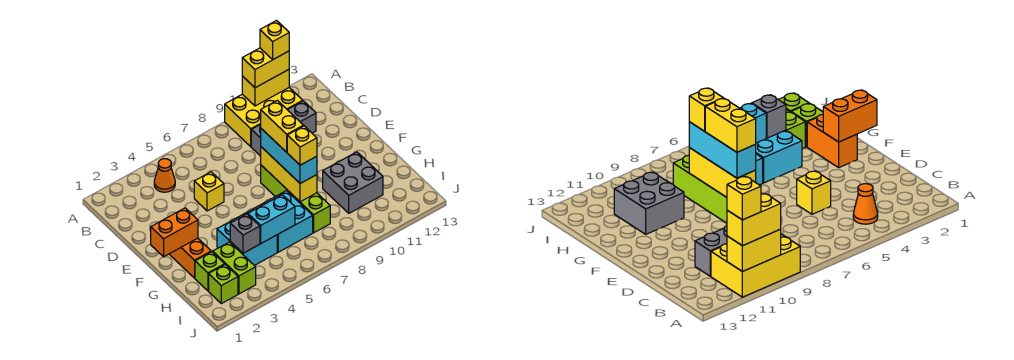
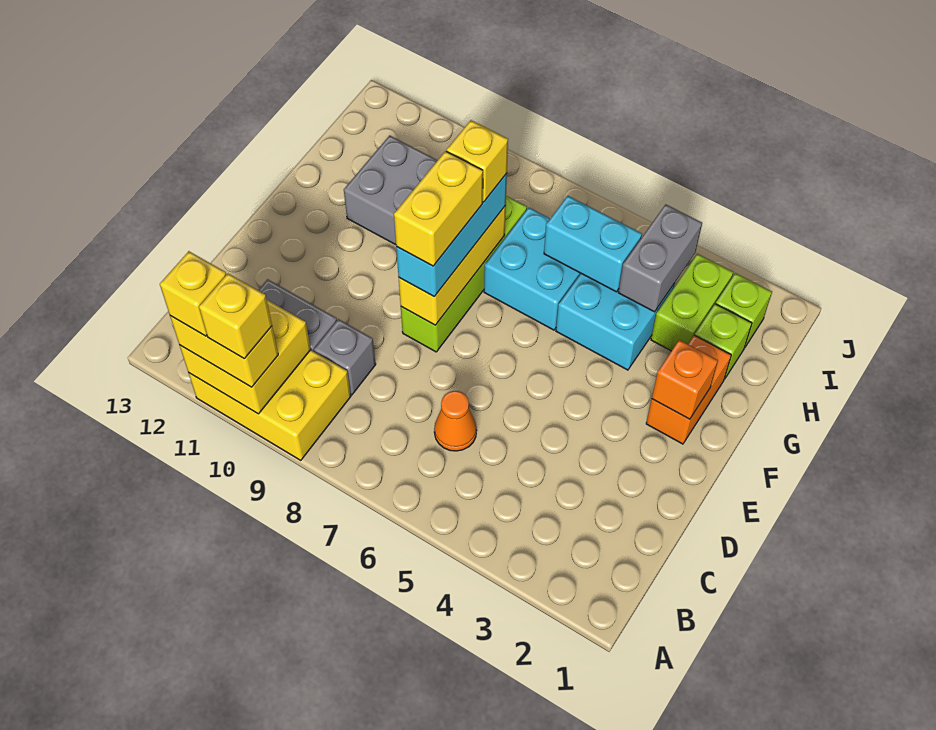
yellow brick A10:A11 level 2 -> yellow brick A10:B11 level 2
orange cone B4 level 1 -> orange cone C6 level 1
yellow brick D5 level 1 -> yellow brick A10 level 4
orange brick F1:F2 level 2 -> orange brick F2 level 2
grey brick H4 level 2 -> grey brick H4:I4 level 2

